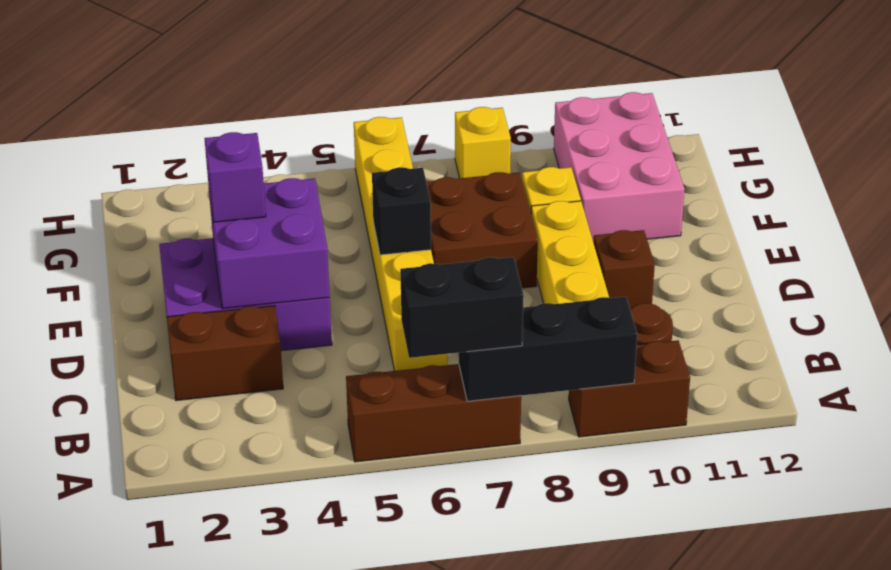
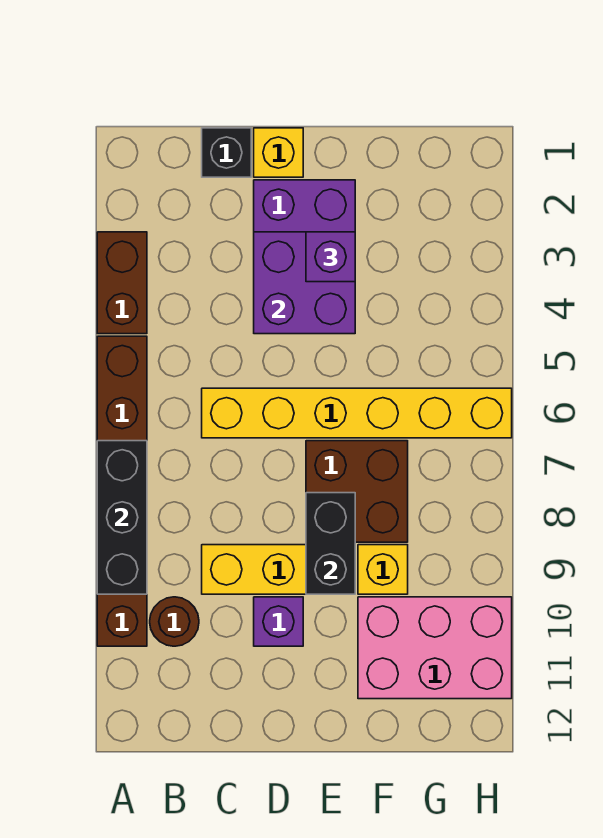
black brick A6:A7 level 3 -> black brick E8:E9 level 2
brown brick C2:C3 level 1 -> brown brick A3:A4 level 1
brown brick D10 level 1 -> purple brick D10 level 1
black brick E6 level 2 -> black brick C1 level 1
yellow brick H8 level 1 -> yellow brick D1 level 1

